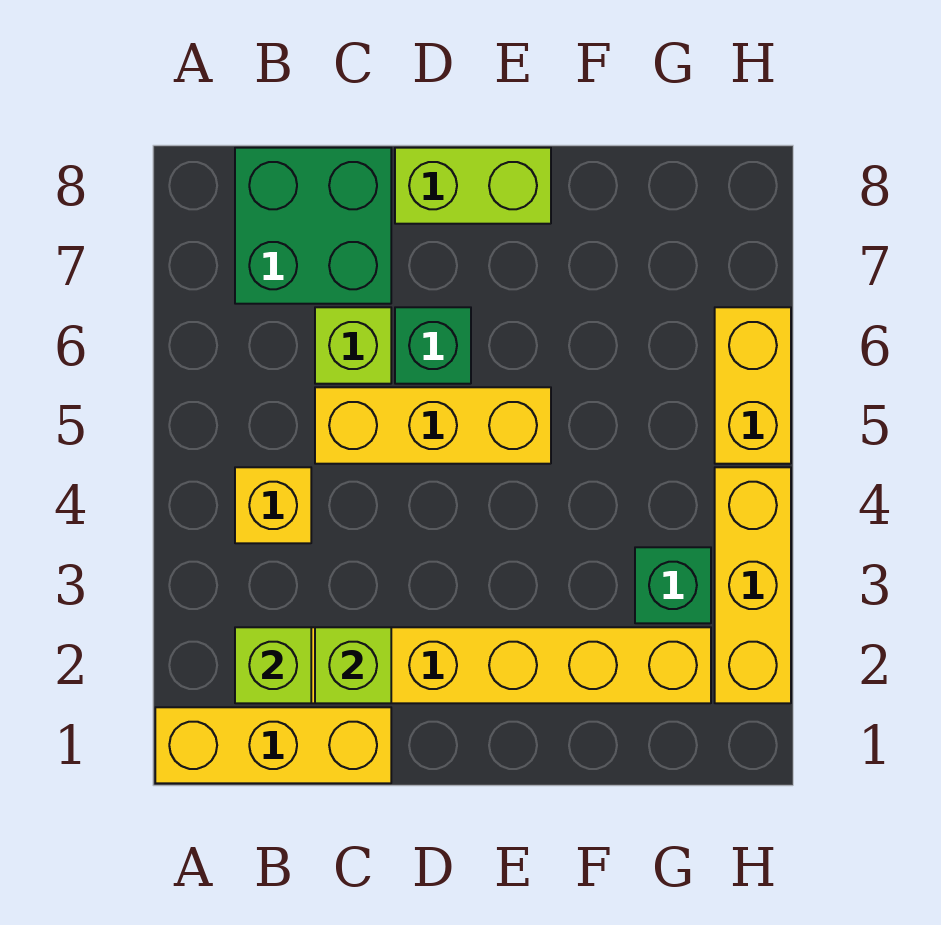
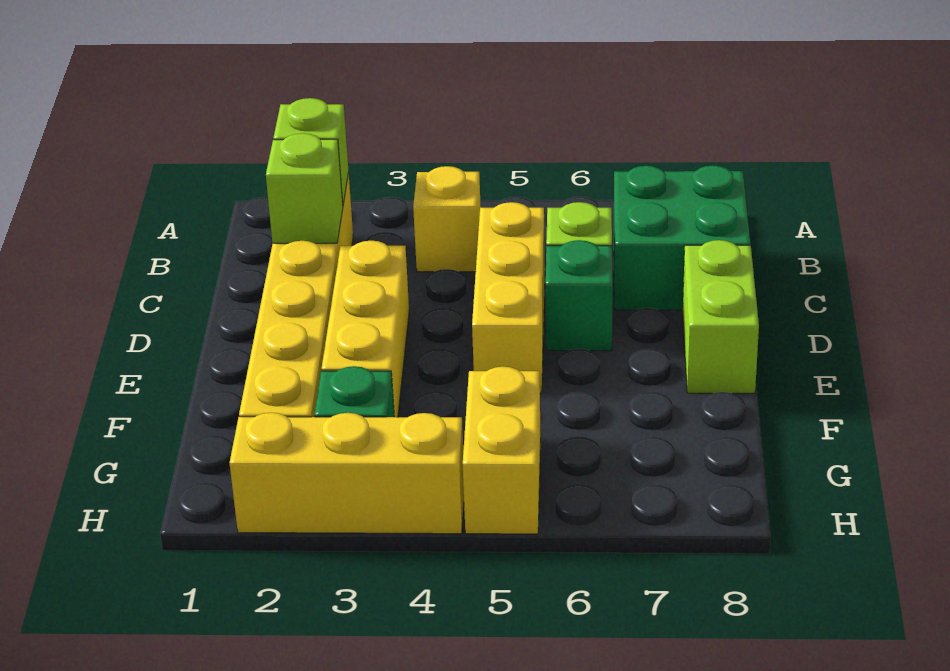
yellow brick A1:C1 level 1 -> yellow brick D3:F3 level 1
yellow brick H5:H6 level 1 -> yellow brick G5:H5 level 1

